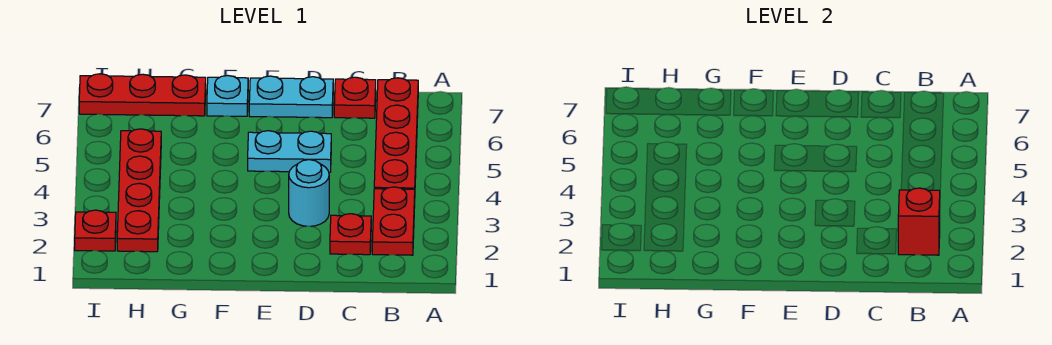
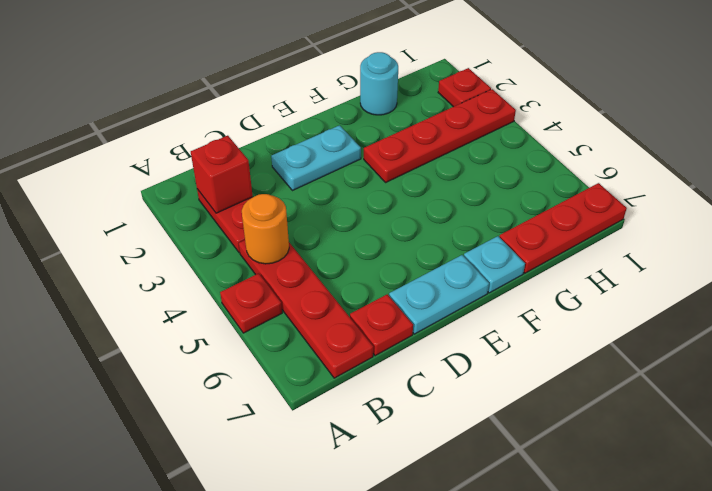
none -> orange round brick B4 level 2
red plate C2 level 1 -> red plate A5 level 1
cyan round brick D3 level 1 -> cyan round brick G1 level 1
cyan plate D5:E5 level 1 -> cyan plate D2:E2 level 1
red plate H2:H5 level 1 -> red plate F3:I3 level 1

